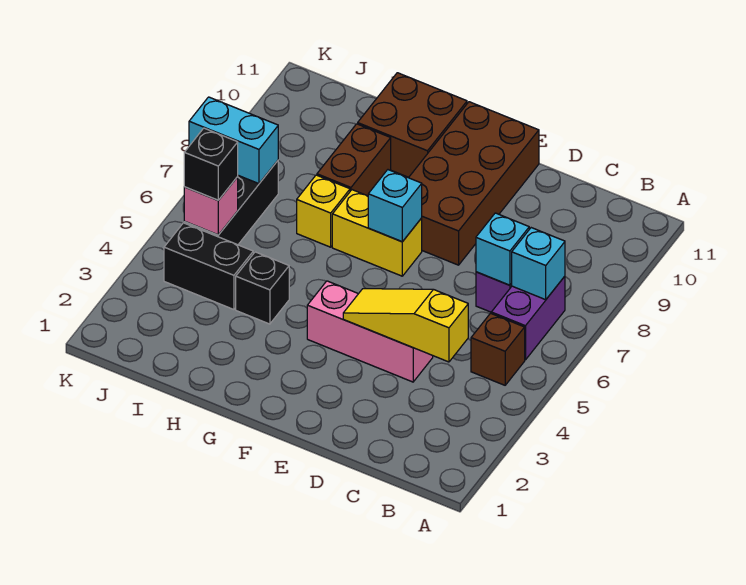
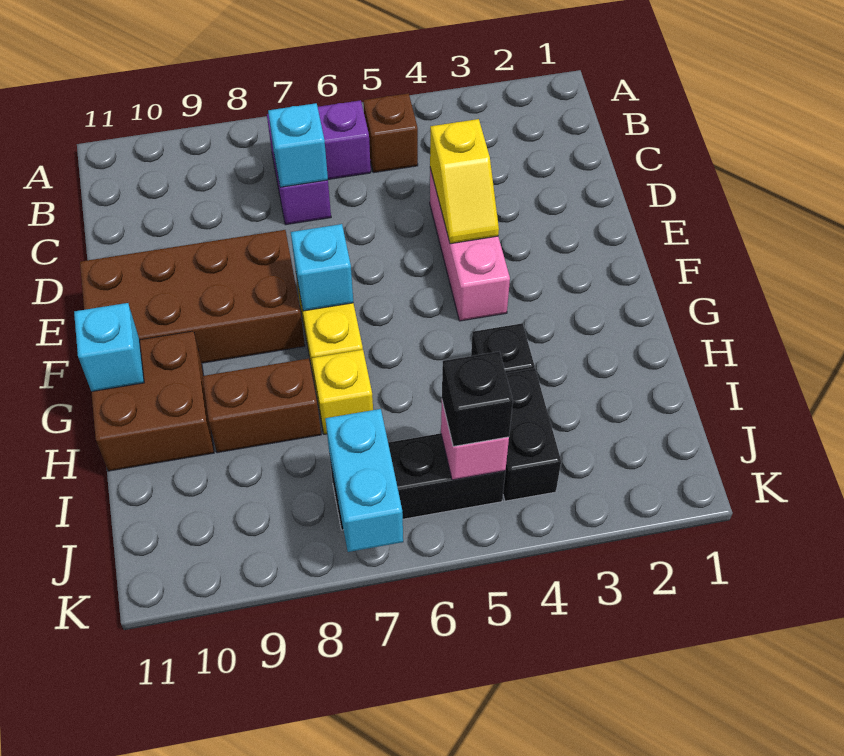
cyan brick B7 level 2 -> cyan brick G11 level 2
yellow slope C4:E4 level 2 top C -> yellow slope D4:E4 level 2 top D

